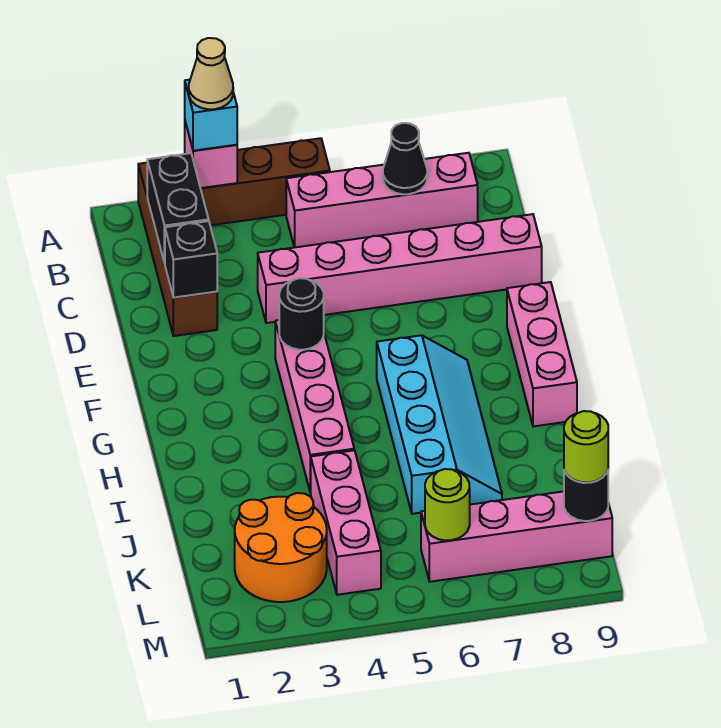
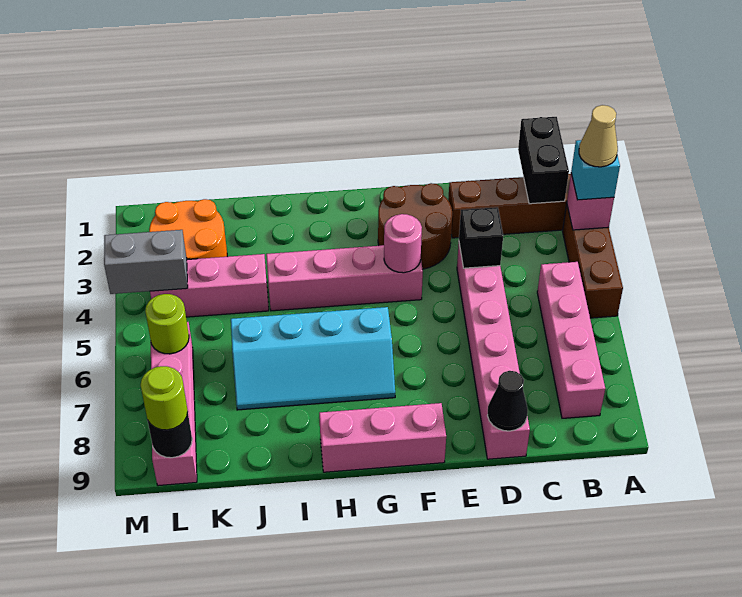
black brick B2:C2 level 2 -> black brick B1:B2 level 2
black cone B7 level 2 -> black cone D9 level 2
black brick D2 level 2 -> black brick D4 level 2
none -> brown round brick E2:F3 level 1
black round brick F4 level 2 -> pink round brick F4 level 2
none -> grey brick L4:M4 level 2

